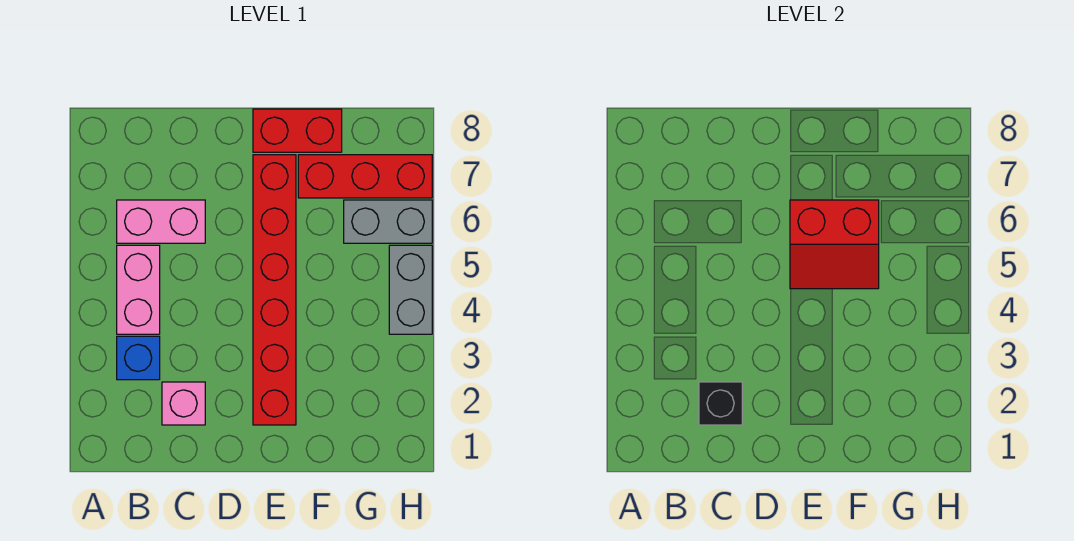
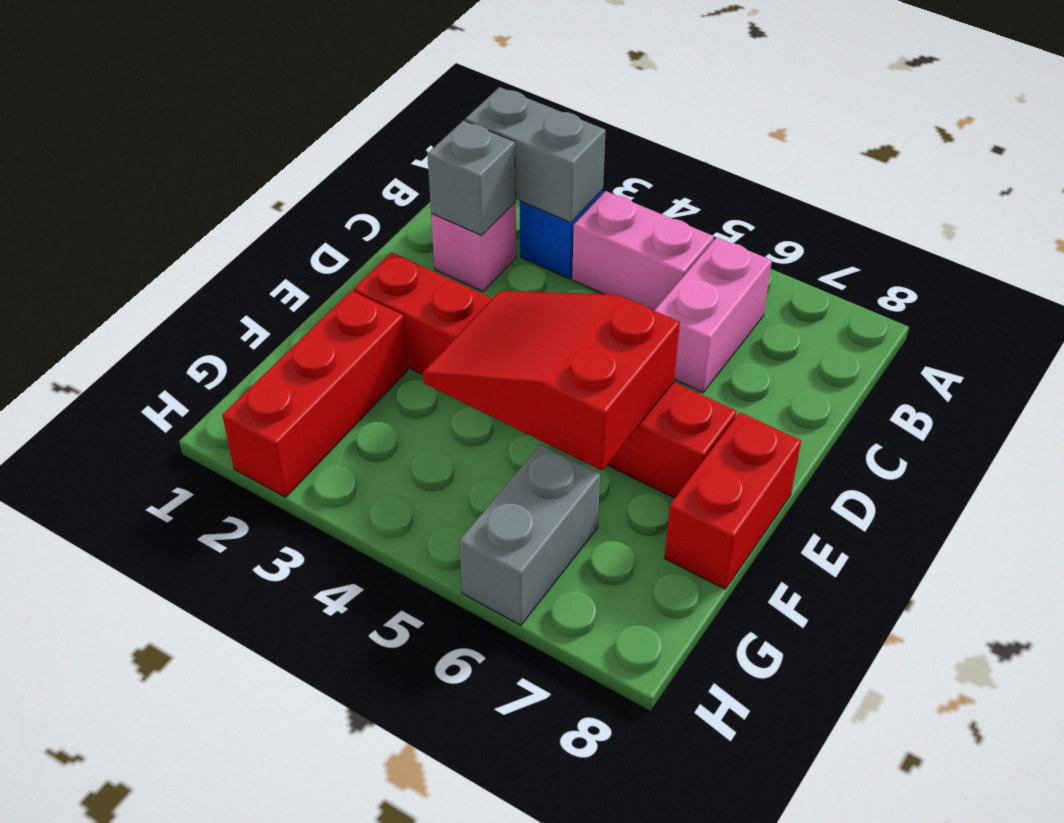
black brick C2 level 2 -> grey brick C2 level 2
red slope E5:F6 level 2 top 6 -> red slope E4:F6 level 2 top 6
red brick F7:H7 level 1 -> red brick F2:H2 level 1
grey brick H4:H5 level 1 -> grey brick B2:B3 level 2

